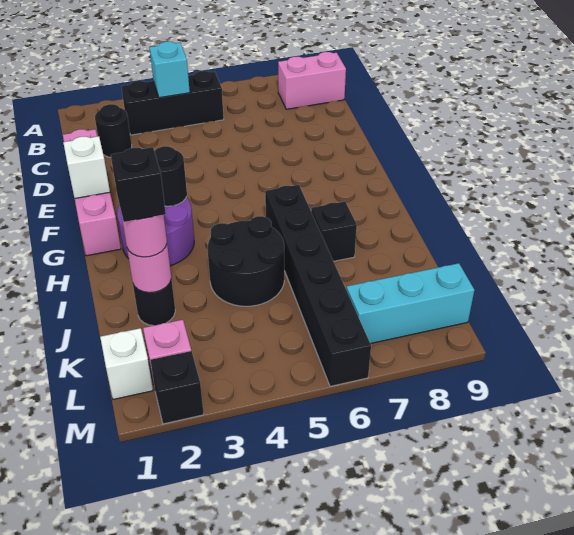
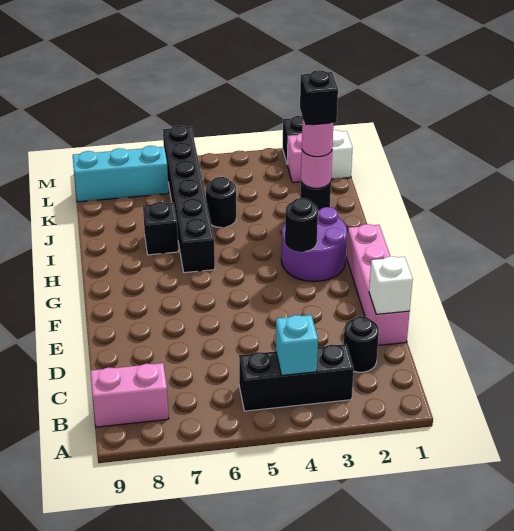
white brick F1 level 2 -> white brick D1 level 2
black round brick I4:J5 level 1 -> black round brick J5 level 1

